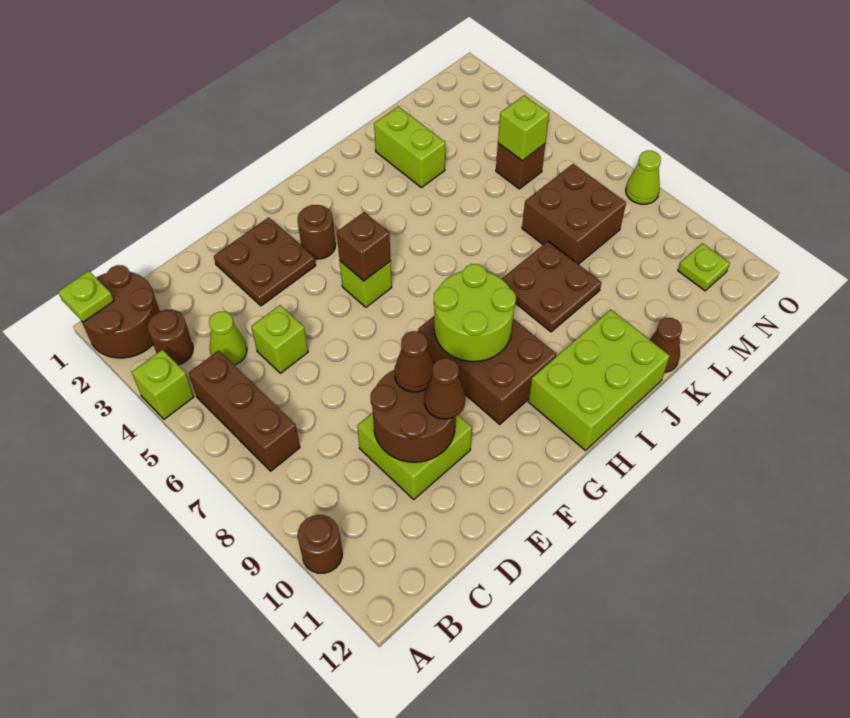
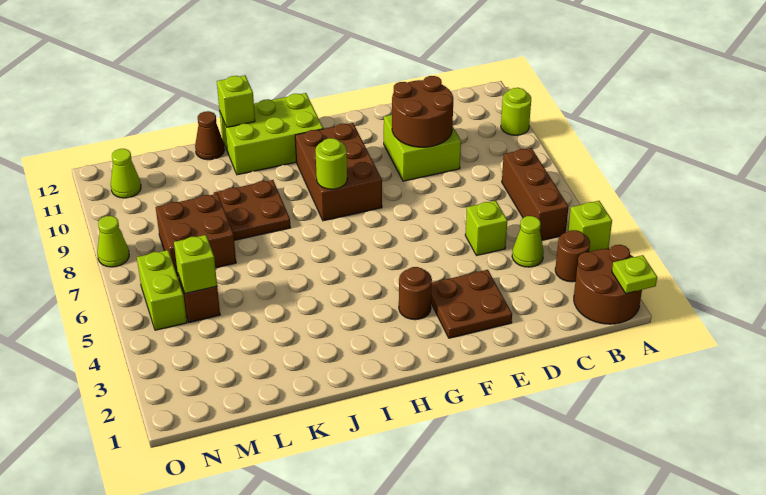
brown round brick A10 level 1 -> lime round brick A10 level 1
brown cone E9 level 3 -> none
brown cone E10 level 3 -> none
lime brick G5 level 1 -> lime brick J12 level 2
brown brick G5 level 2 -> none
lime round brick G8:H9 level 2 -> lime round brick H8 level 2
lime brick K2:K3 level 1 -> lime brick N5:N6 level 1
lime plate N11 level 1 -> lime cone N11 level 1

